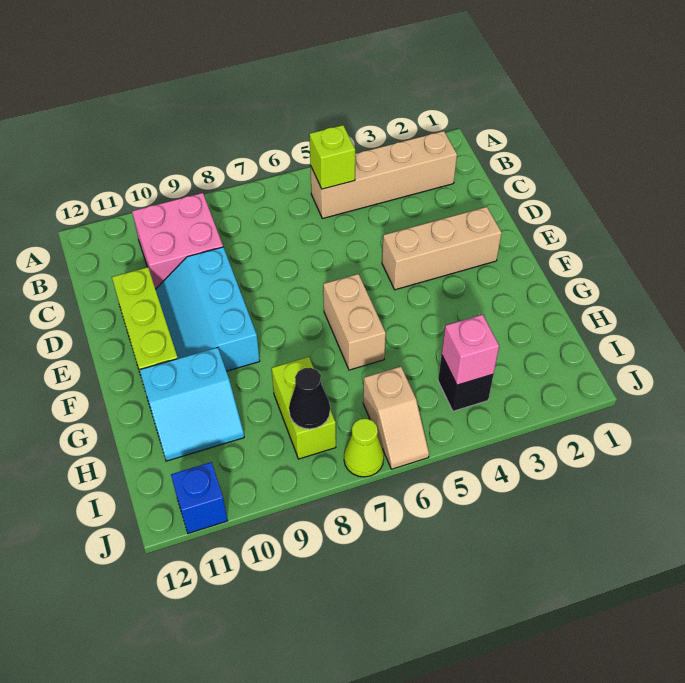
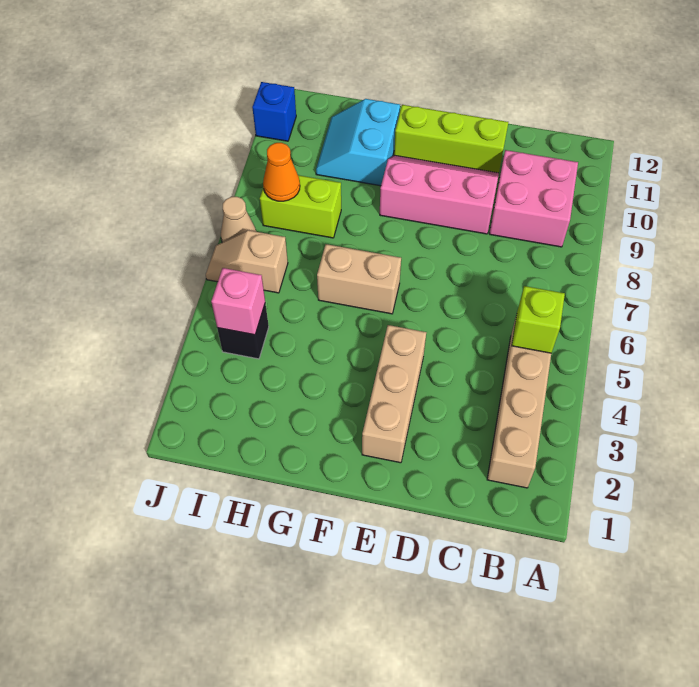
cyan slope D9:F10 level 1 top 9 -> pink slope D9:F10 level 1 top 9
black cone I8 level 2 -> orange cone I8 level 2
lime cone J7 level 1 -> tan cone J7 level 1

